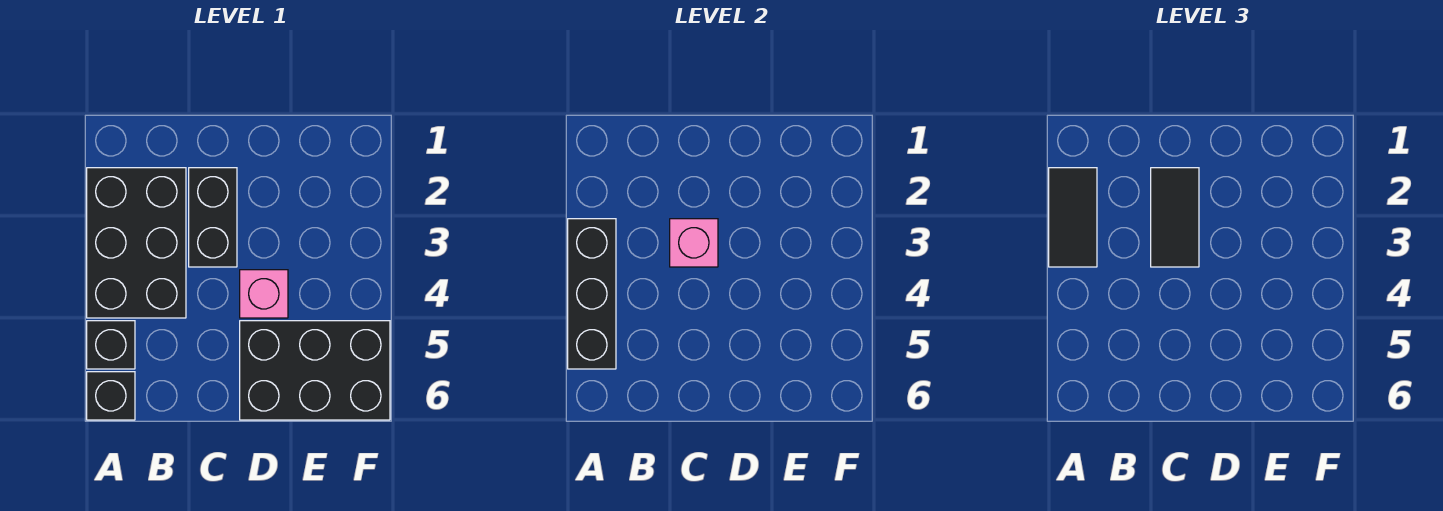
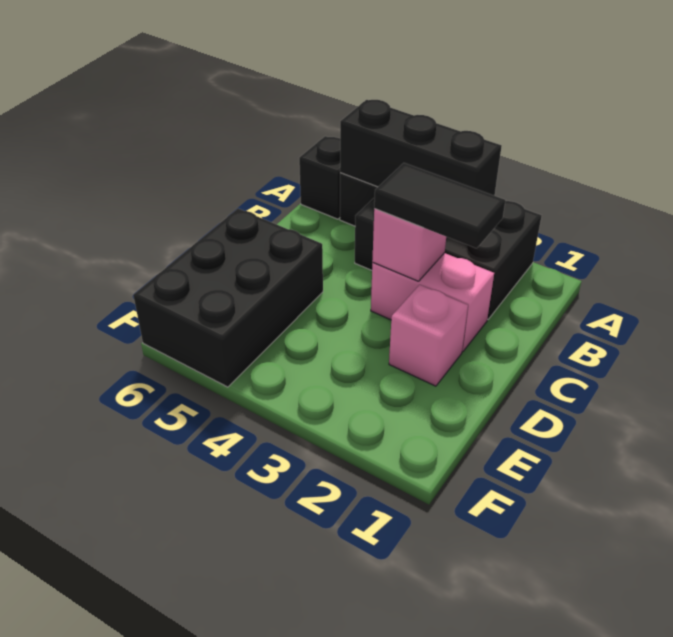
black tile A2:A3 level 3 -> none
black brick C2:C3 level 1 -> pink brick C2:C3 level 1
pink brick D4 level 1 -> pink brick D2 level 1

